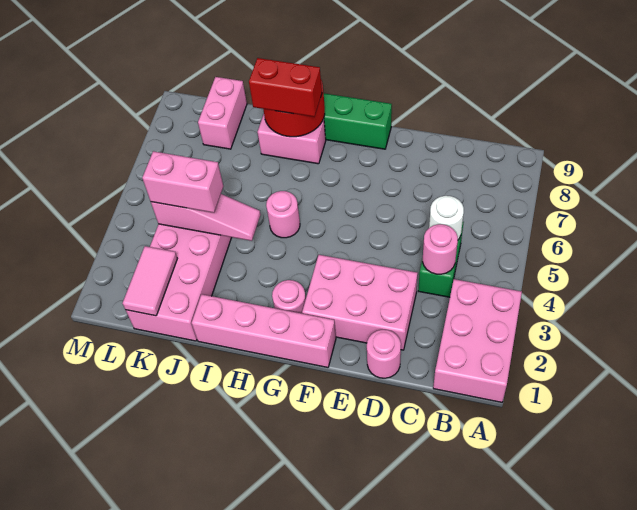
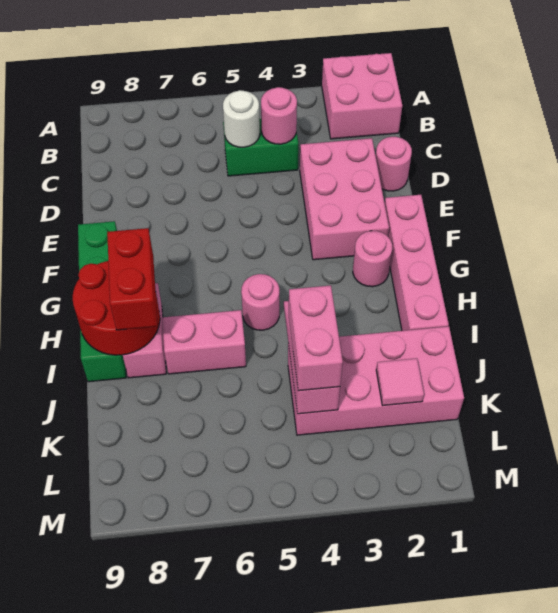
pink brick A1:B3 level 1 -> pink brick A1:B2 level 1
pink tile K1:K2 level 2 -> pink tile K2 level 2
pink brick K8:K9 level 1 -> pink brick I6:I7 level 1

